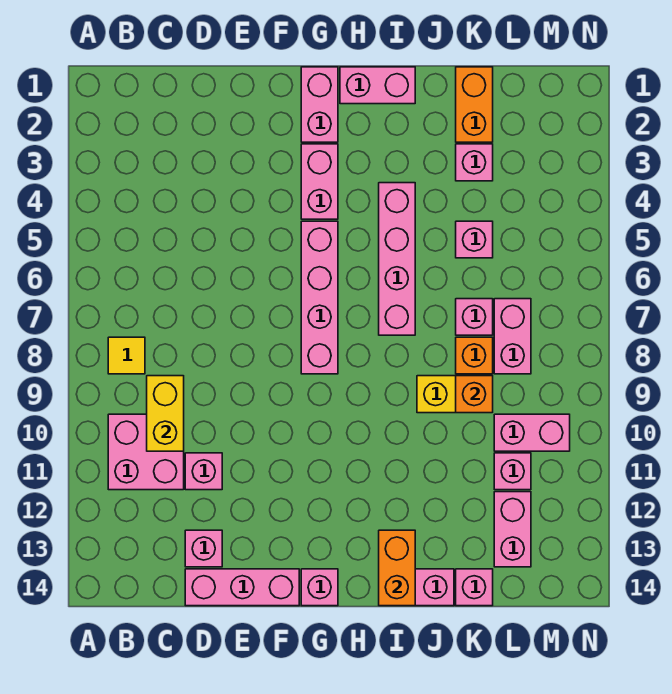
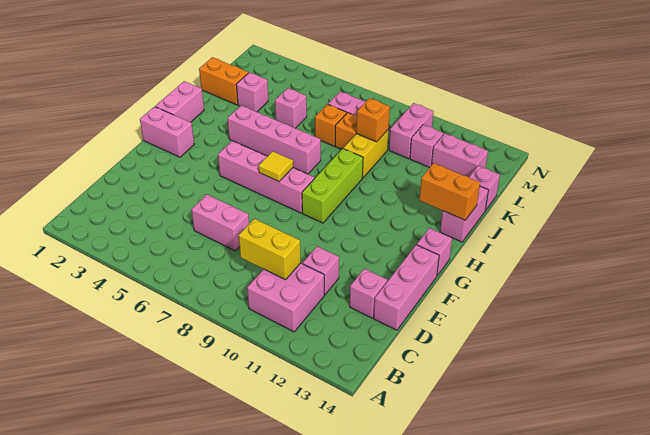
yellow tile B8 level 1 -> yellow tile G7 level 2
pink brick G3:G4 level 1 -> pink brick D6:D7 level 1
none -> lime brick G9:I9 level 1
pink brick K7 level 1 -> orange brick K7 level 1

